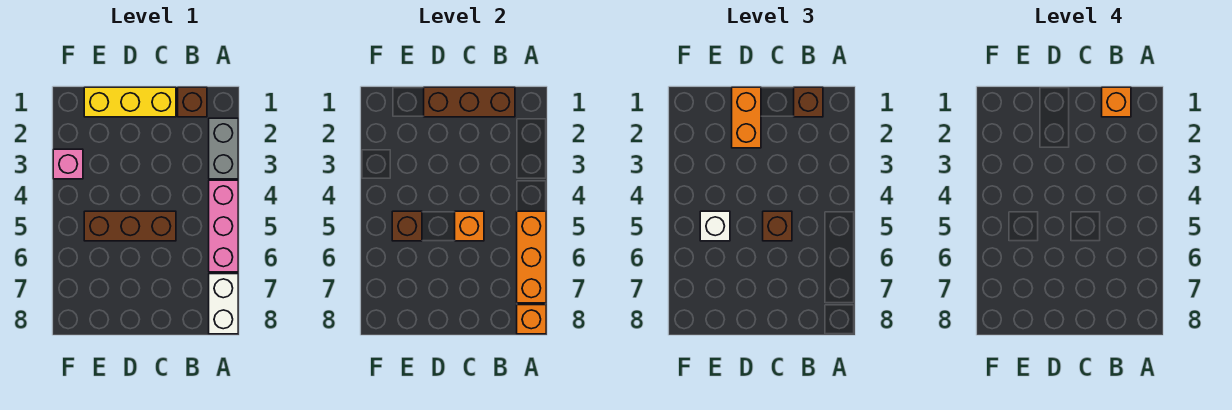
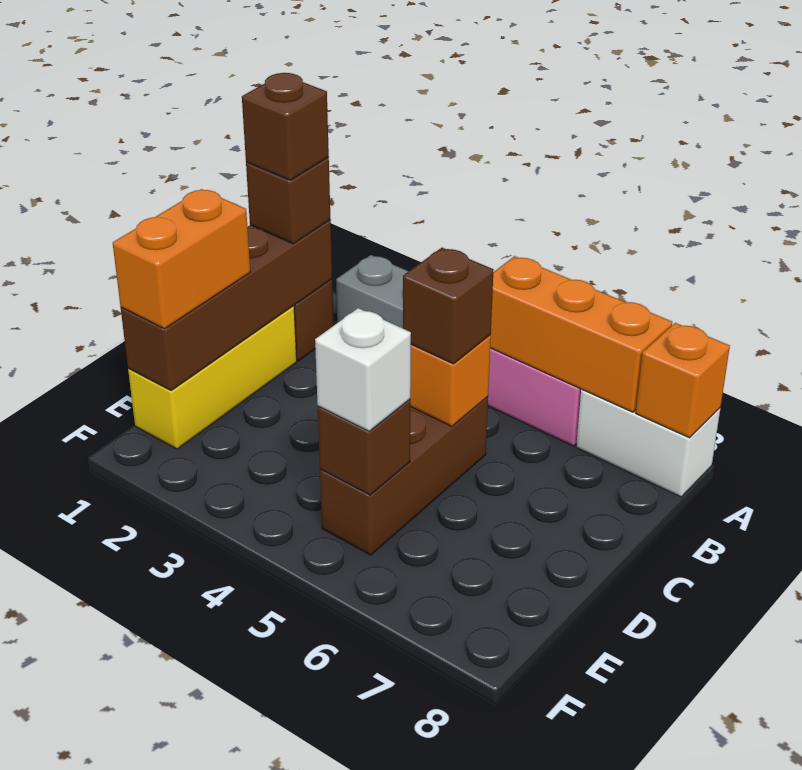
brown brick B1:D1 level 2 -> brown brick B1:E1 level 2
orange brick B1 level 4 -> brown brick B1 level 4
orange brick D1:D2 level 3 -> orange brick D1:E1 level 3
pink brick F3 level 1 -> none

